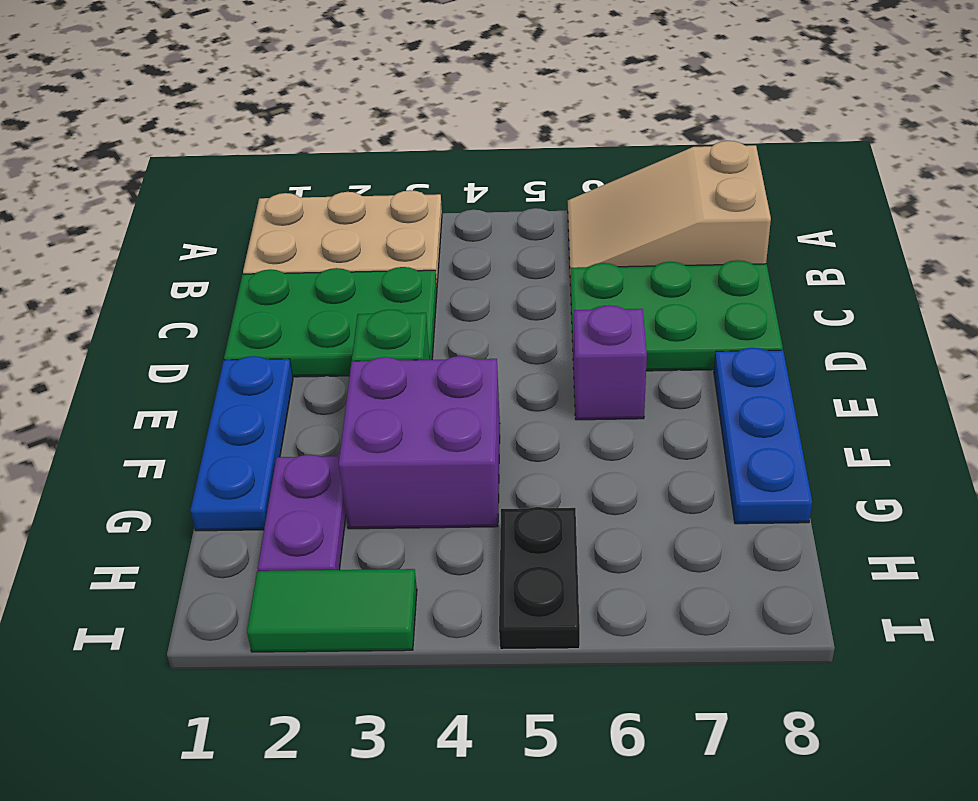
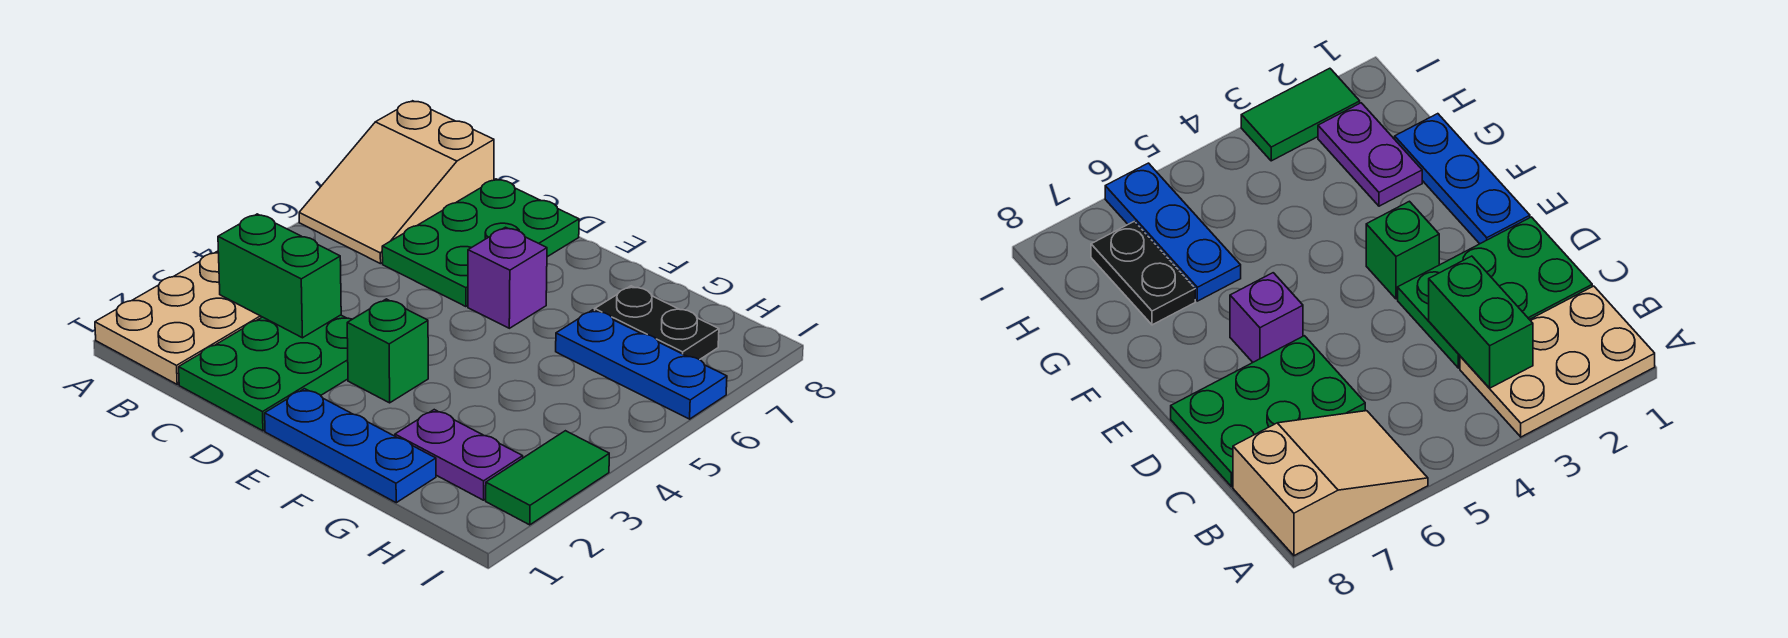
none -> green brick B3:C3 level 2
blue plate E8:G8 level 1 -> blue plate G6:I6 level 1
purple brick F3:G4 level 1 -> none
black plate H5:I5 level 1 -> black plate G7:H7 level 1

